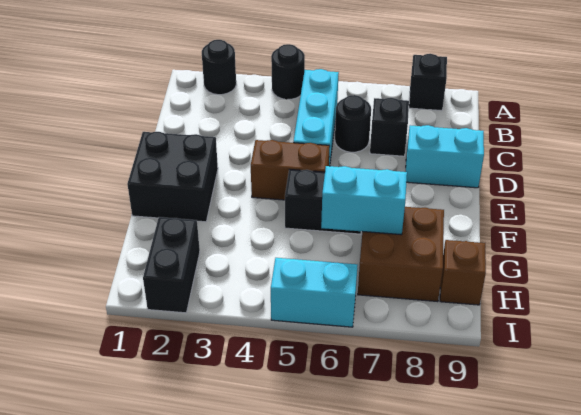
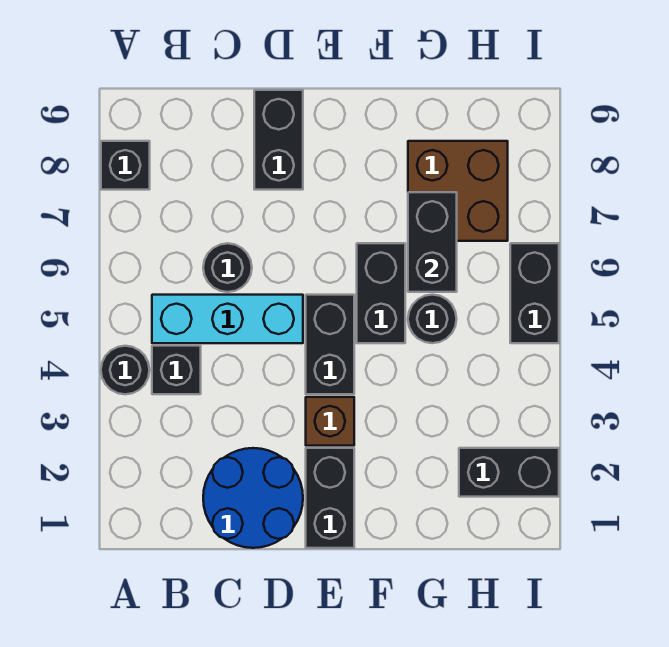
black round brick A2 level 1 -> black round brick G5 level 1
none -> blue round brick C1:D2 level 1
black brick C7 level 1 -> black brick B4 level 1
cyan brick D8:D9 level 1 -> black brick D8:D9 level 1
black brick E1:F2 level 1 -> black brick E1:E2 level 1
brown brick E4:E5 level 1 -> black brick E4:E5 level 1
cyan brick G6:G7 level 2 -> black brick G6:G7 level 2
brown brick H9 level 1 -> brown brick E3 level 1
cyan brick I5:I6 level 1 -> black brick I5:I6 level 1

